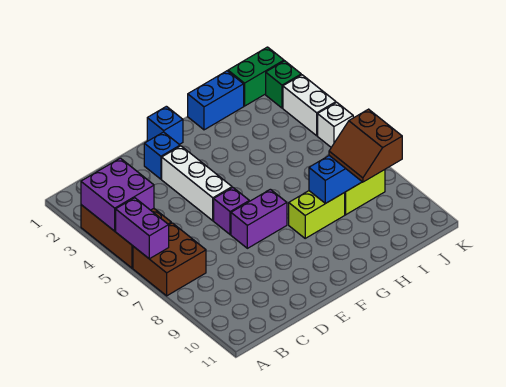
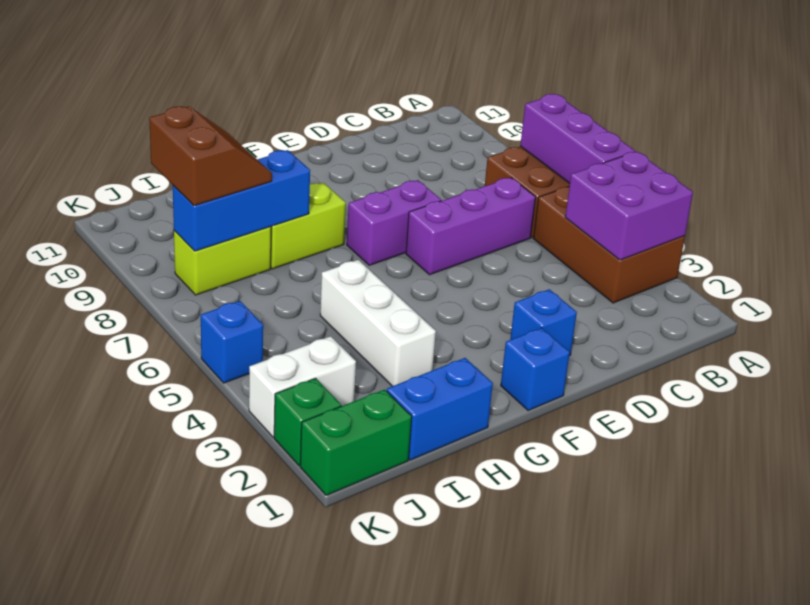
purple brick A5:A6 level 2 -> purple brick A5:A7 level 2
white brick E3:E5 level 1 -> white brick H3:H5 level 1
purple brick E6 level 1 -> purple brick C6:E6 level 1
white brick K3:K4 level 1 -> white brick J3:K3 level 1
white brick K5 level 1 -> blue brick K5 level 1

